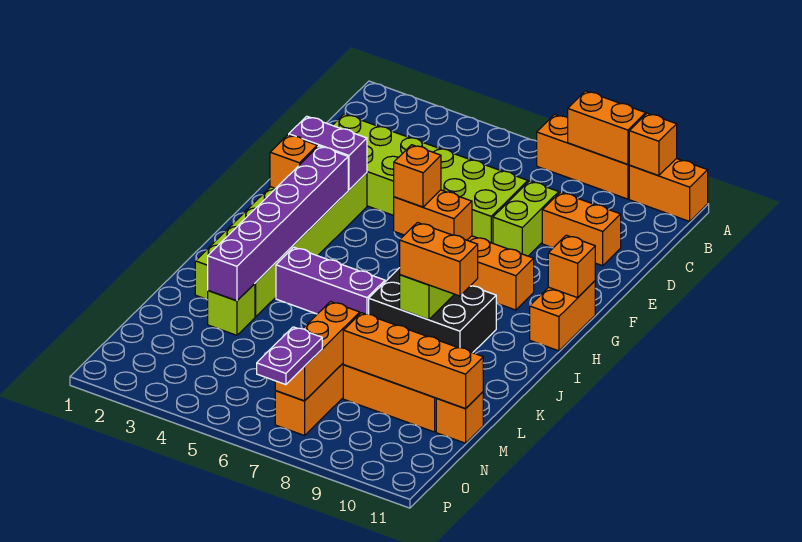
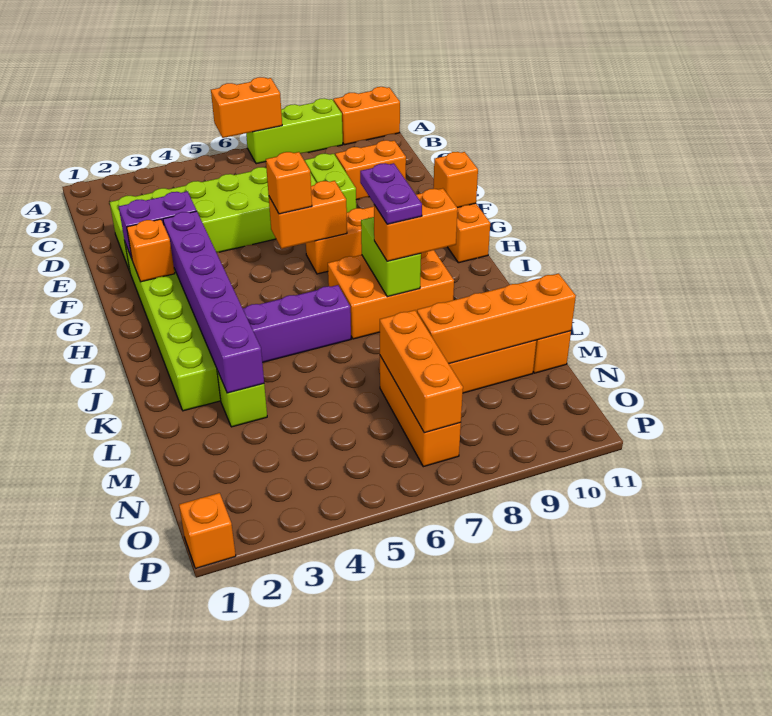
orange brick A7:A9 level 1 -> lime brick A7:A9 level 1
orange brick A8:A9 level 2 -> orange brick A6:A7 level 2
orange brick A10 level 2 -> orange brick P1 level 1
black brick I7:J9 level 1 -> orange brick I7:J9 level 1
purple plate O7:P7 level 3 -> purple plate I8:J8 level 4

